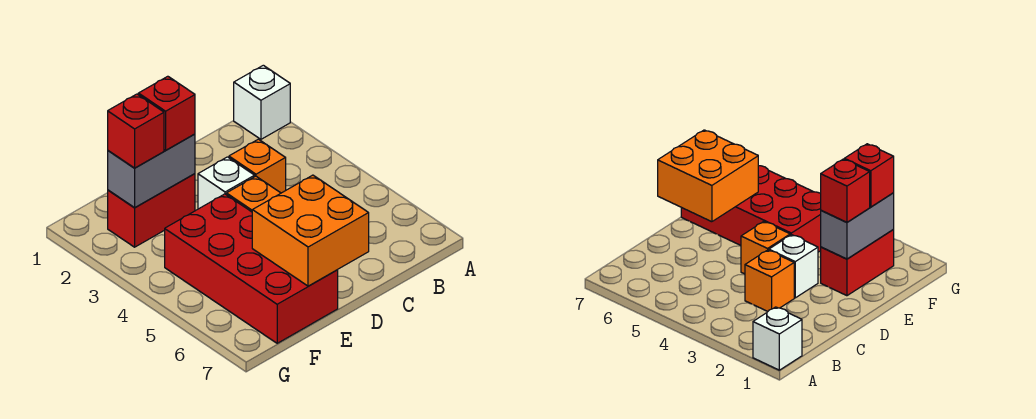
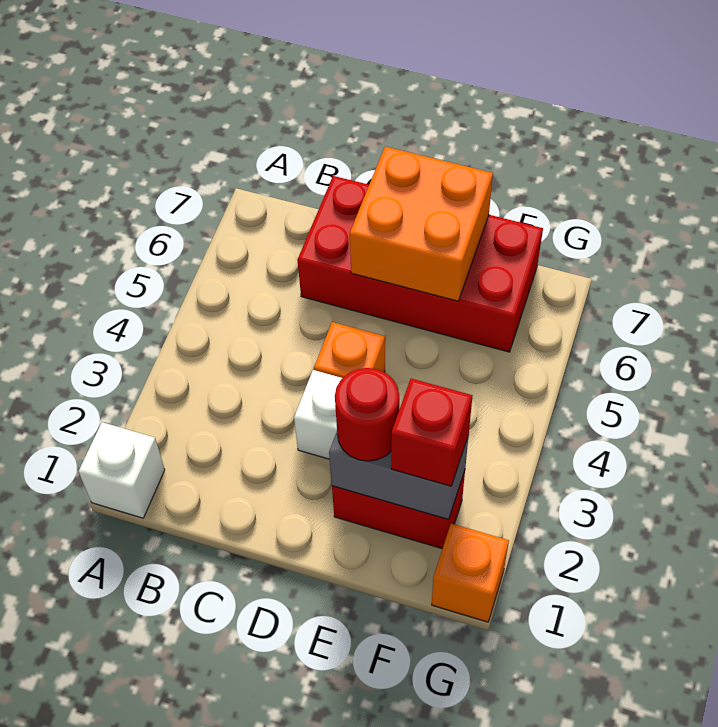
orange brick C3 level 1 -> orange brick G1 level 1
red brick E2 level 3 -> red round brick E2 level 3
red brick E4:F7 level 1 -> red brick C6:F7 level 1

